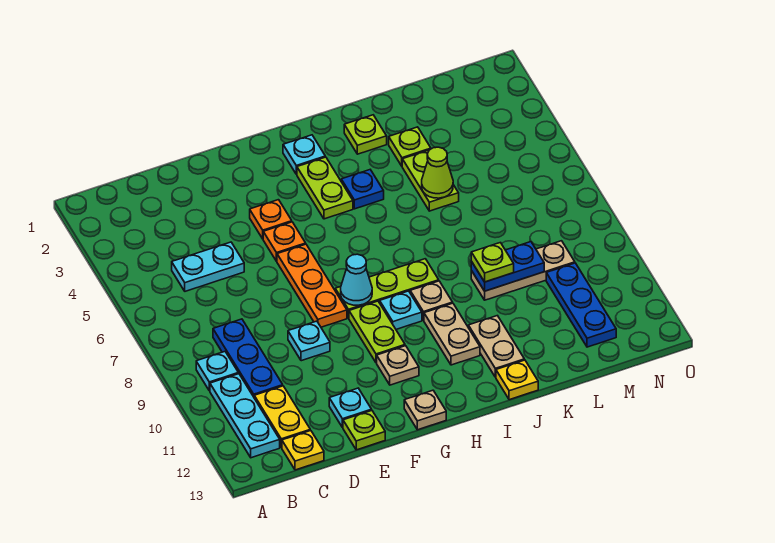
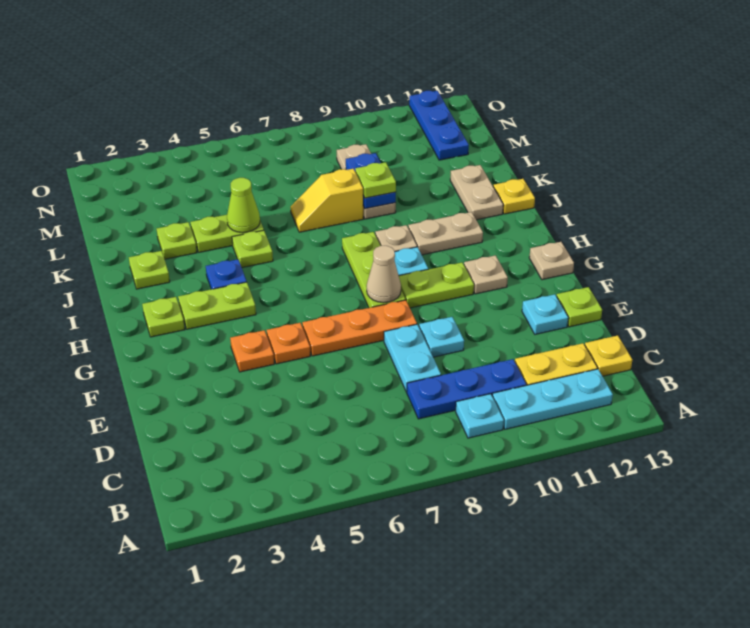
cyan plate C5:D5 level 1 -> cyan plate D8:E8 level 1
cyan cone G8 level 2 -> tan cone G8 level 2
cyan plate H2 level 1 -> lime plate H2 level 1
none -> lime plate J5 level 1
tan plate J11:J12 level 1 -> tan plate J12:K12 level 1
none -> yellow slope K7:K8 level 1 top 8
blue plate M10:M12 level 1 -> blue plate M12:O12 level 1

